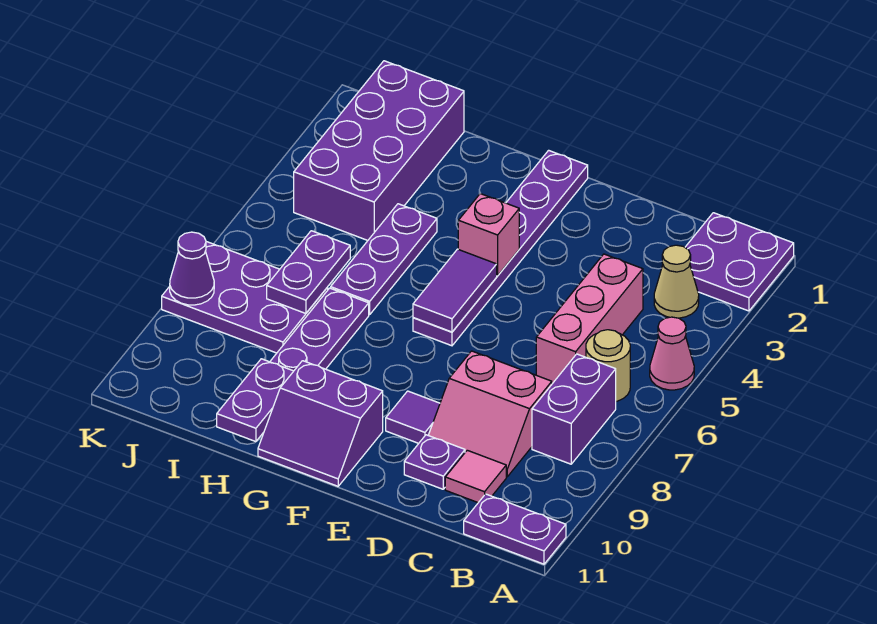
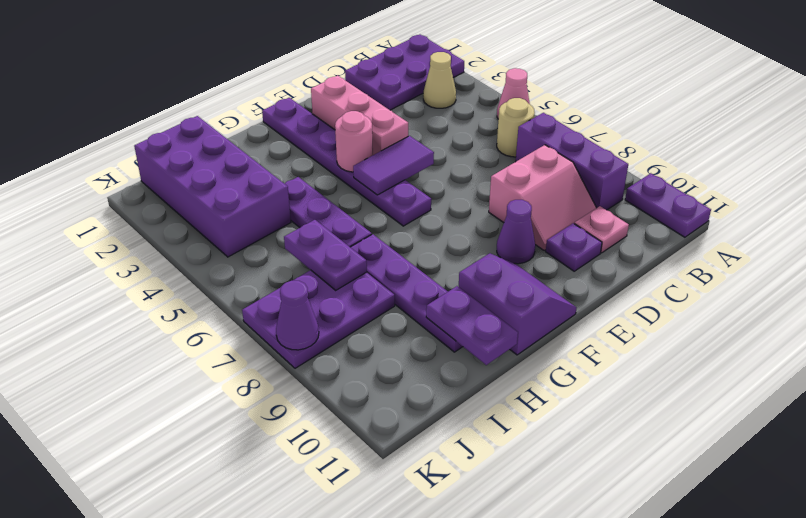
purple plate A1:B2 level 1 -> purple plate A1:C2 level 1
purple plate A11:B11 level 1 -> purple plate A10:A11 level 1
purple brick B7:B8 level 1 -> purple brick B7:B9 level 1
pink brick C4:C6 level 1 -> pink brick E2:E4 level 1
pink tile C10 level 1 -> pink plate C10 level 1
purple tile E9 level 1 -> purple cone E9 level 1
pink brick F4 level 2 -> pink round brick F4 level 2
purple tile F5:F6 level 2 -> purple tile E5:F5 level 2
purple slope F10:G11 level 1 top 10 -> purple slope F10:G11 level 1 top G

